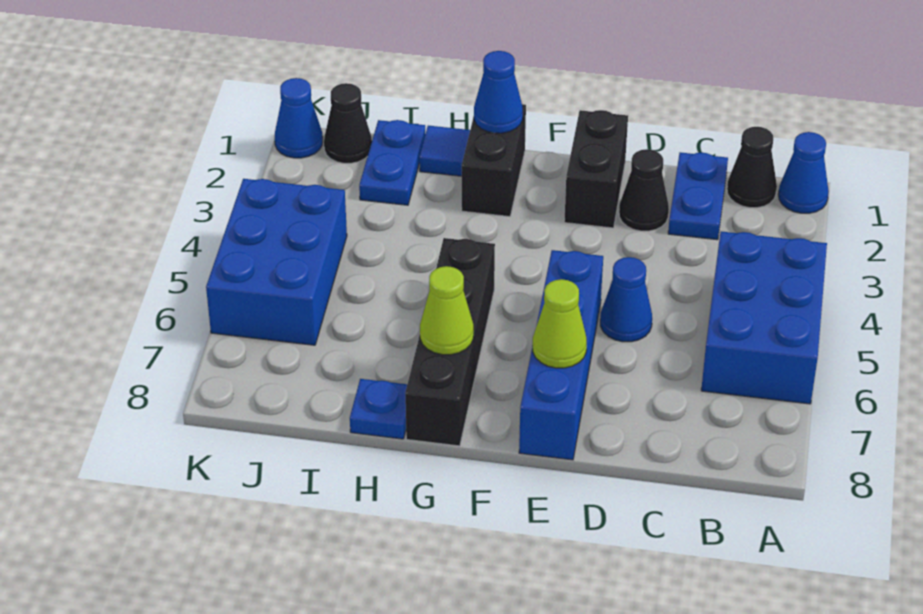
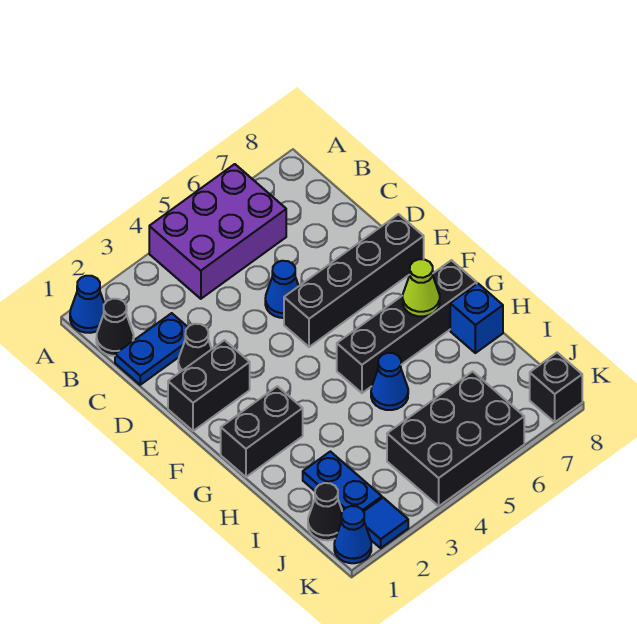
blue brick A4:B6 level 1 -> purple brick A4:B6 level 1
blue brick E5:E8 level 1 -> black brick E5:E8 level 1
lime cone E7 level 2 -> none
blue cone G1 level 2 -> blue cone H5 level 1
blue tile H1 level 1 -> blue tile K2 level 1
blue plate H8 level 1 -> blue brick H8 level 1
blue plate I1:I2 level 1 -> blue plate I2:J2 level 1
blue brick J4:K6 level 1 -> black brick J4:K6 level 1
none -> black brick K8 level 1

